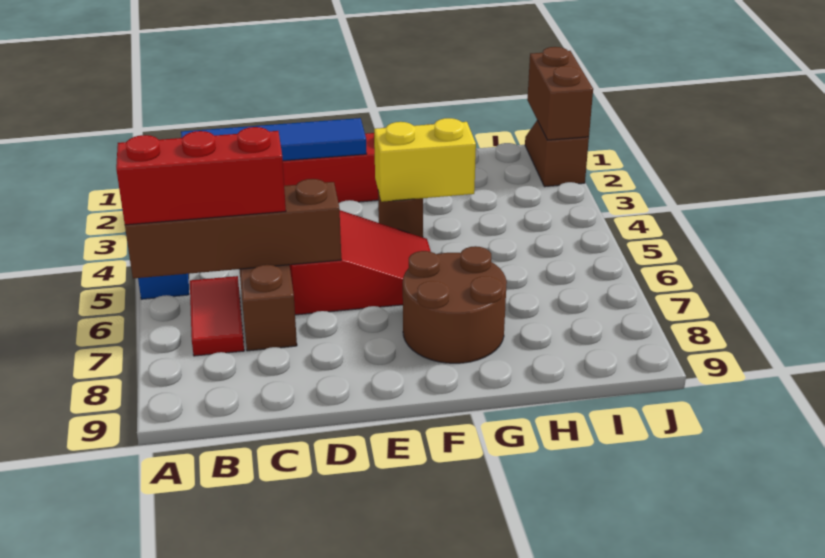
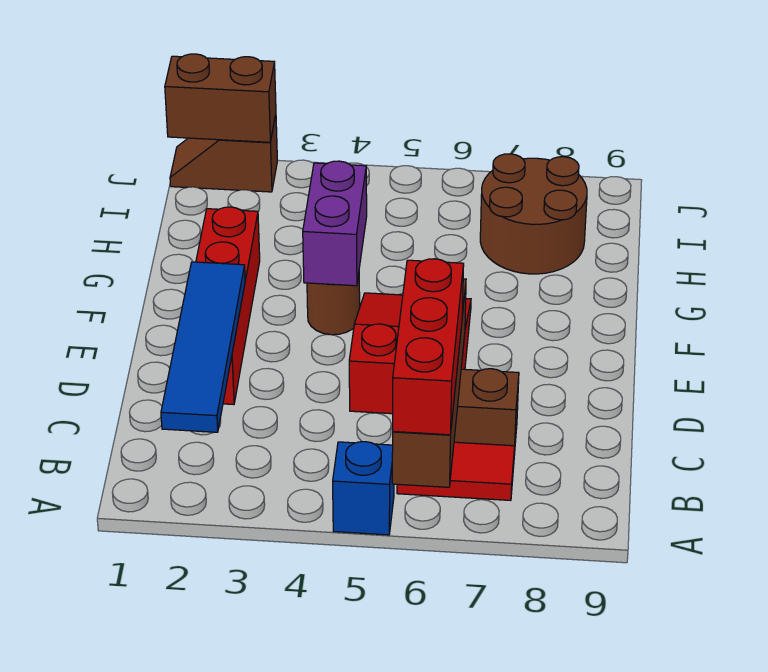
yellow brick F4:G4 level 2 -> purple brick F4:G4 level 2
brown round brick F7:G8 level 1 -> brown round brick H7:I8 level 1

